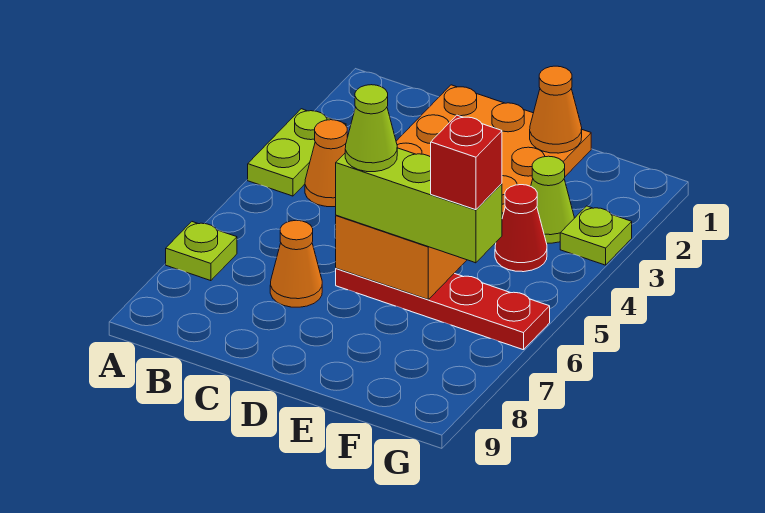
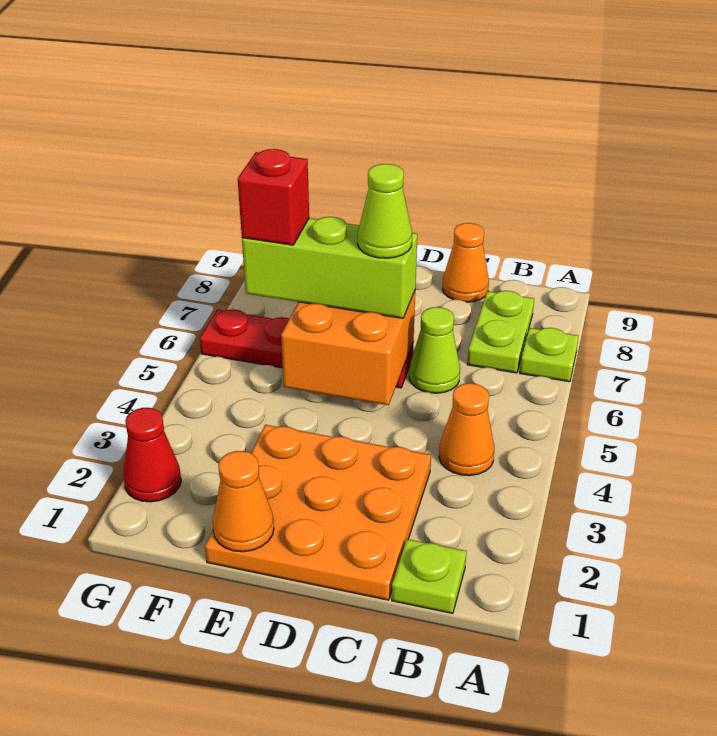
lime plate A3:A4 level 1 -> lime plate B7:B8 level 1
orange cone C7 level 1 -> orange cone C9 level 1
lime cone F3 level 1 -> lime cone C6 level 1
red cone F4 level 1 -> red cone G2 level 1
lime plate G3 level 1 -> lime plate B1 level 1

